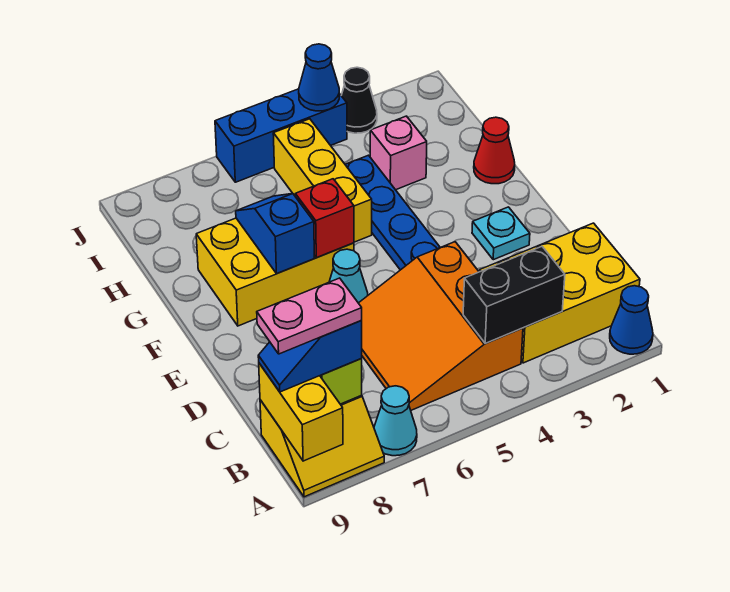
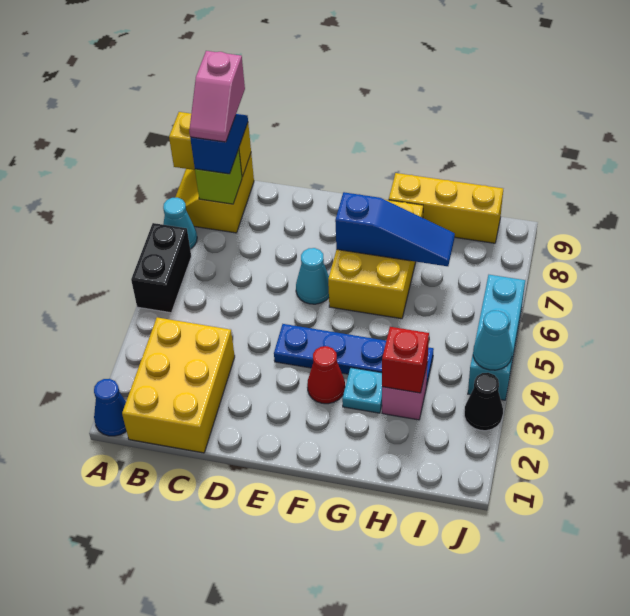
black brick B3:B4 level 2 -> black brick A5:A6 level 1
orange slope B4:D6 level 1 top 4 -> none
pink plate B8:B9 level 4 -> pink slope B8:B9 level 4 top 9
cyan plate E2 level 1 -> cyan plate G3 level 1
red brick F6 level 2 -> red brick H3 level 2
blue slope F7:G7 level 2 top F -> blue slope F7:H7 level 2 top F
red cone G1 level 1 -> red cone F3 level 1
yellow brick G5:I5 level 1 -> yellow brick G9:I9 level 1
blue brick J4:J6 level 1 -> cyan brick J4:J6 level 1
blue cone J4 level 2 -> cyan cone J4 level 2

